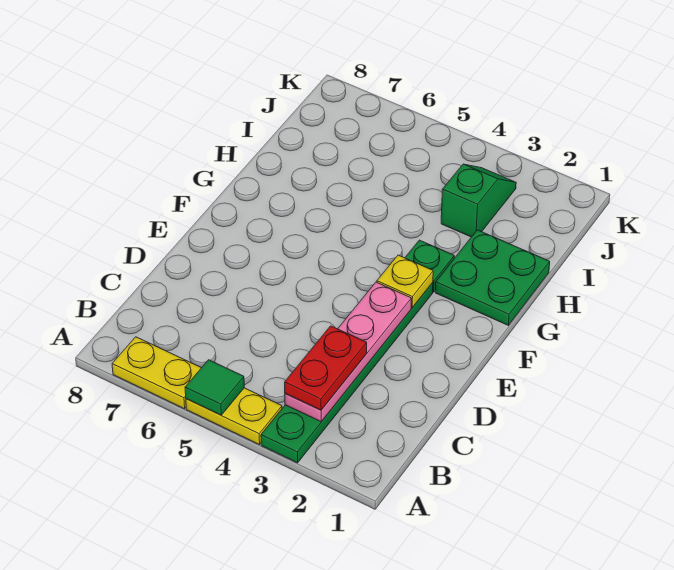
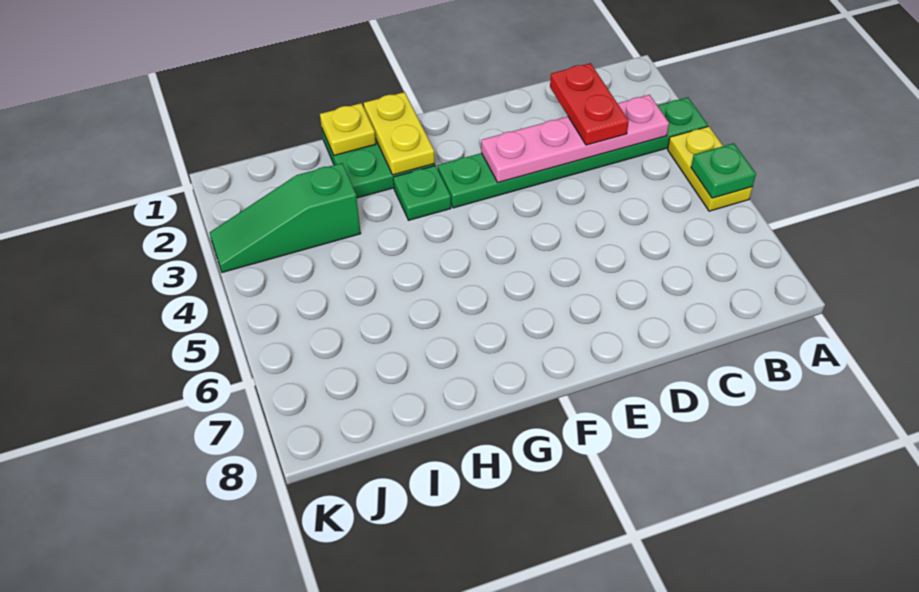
green tile A5 level 2 -> green plate A5 level 2
yellow plate A6:A7 level 1 -> yellow plate G1:G2 level 2
red plate B3:C3 level 3 -> red plate C2:C3 level 3
yellow plate F3 level 2 -> yellow plate H1 level 2
green slope I3:J3 level 1 top I -> green slope I3:K3 level 1 top I

